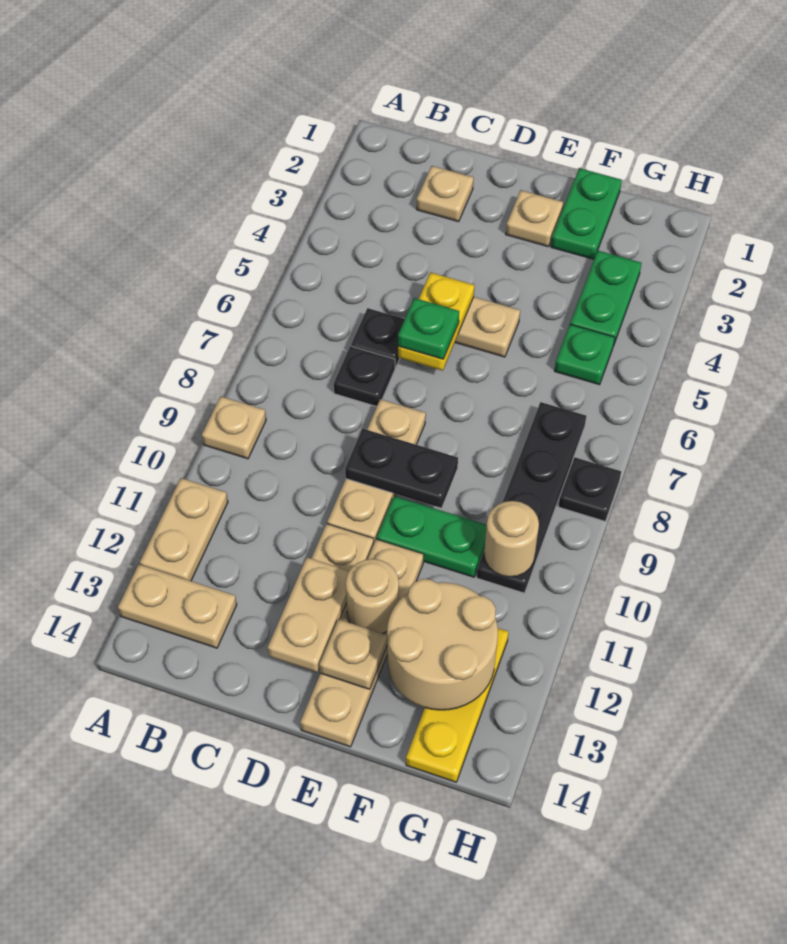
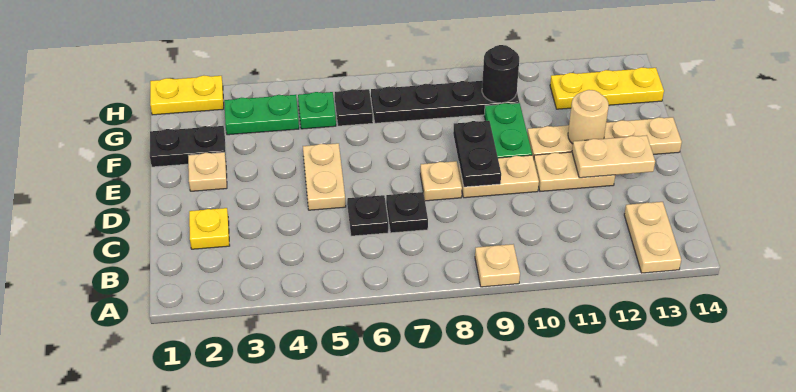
tan plate A11:A12 level 1 -> none
tan plate C2 level 1 -> yellow plate C2 level 1
yellow plate D5:D6 level 2 -> yellow plate H1:H2 level 1
green plate D6 level 3 -> none
tan plate E13 level 2 -> none
green plate F1:F2 level 1 -> black plate F1:F2 level 1
tan round brick F12:G13 level 2 -> none
tan round brick G10 level 2 -> black round brick G10 level 2
black plate H8 level 1 -> black plate G6 level 1

